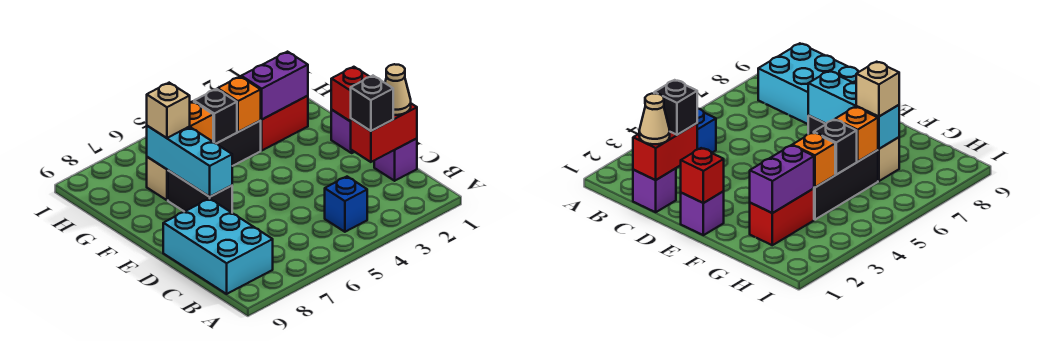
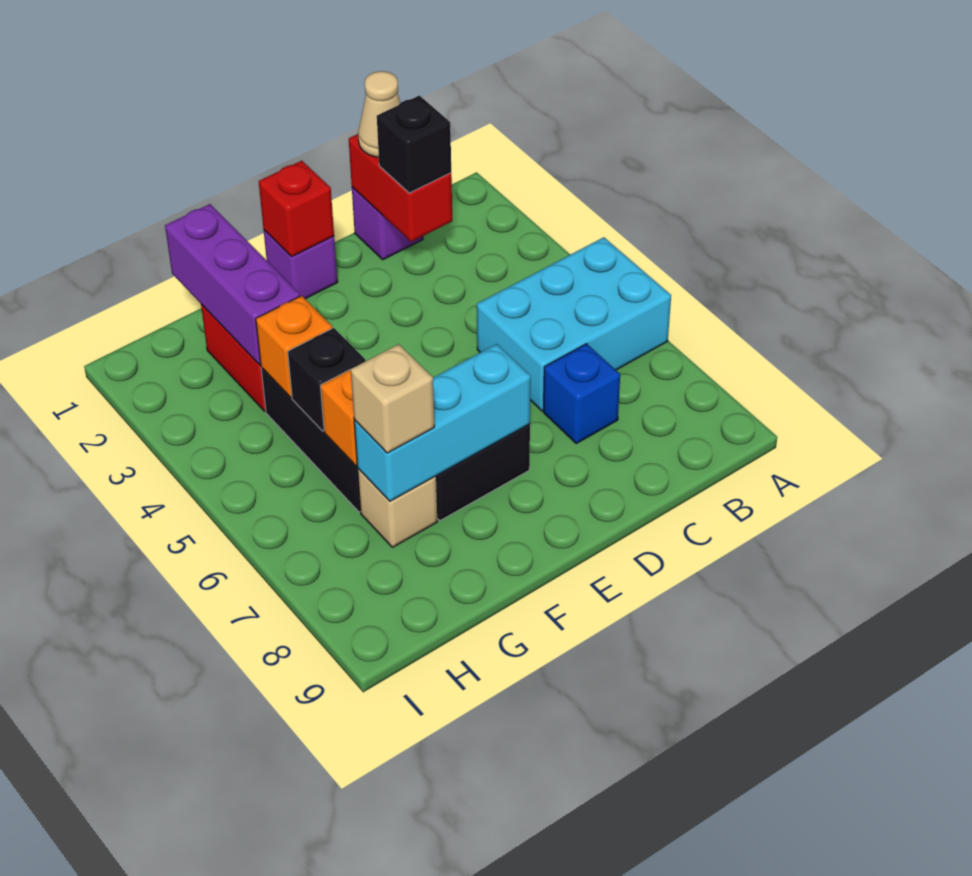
blue brick B4 level 1 -> blue brick C7 level 1
cyan brick B8:D9 level 1 -> cyan brick A5:C6 level 1
purple brick G2:G3 level 2 -> purple brick G1:G3 level 2

